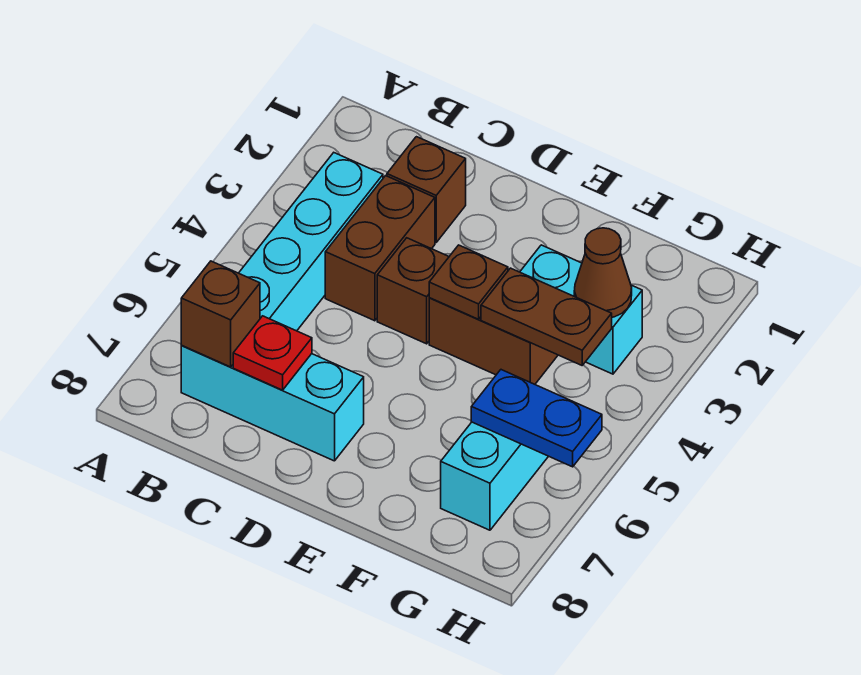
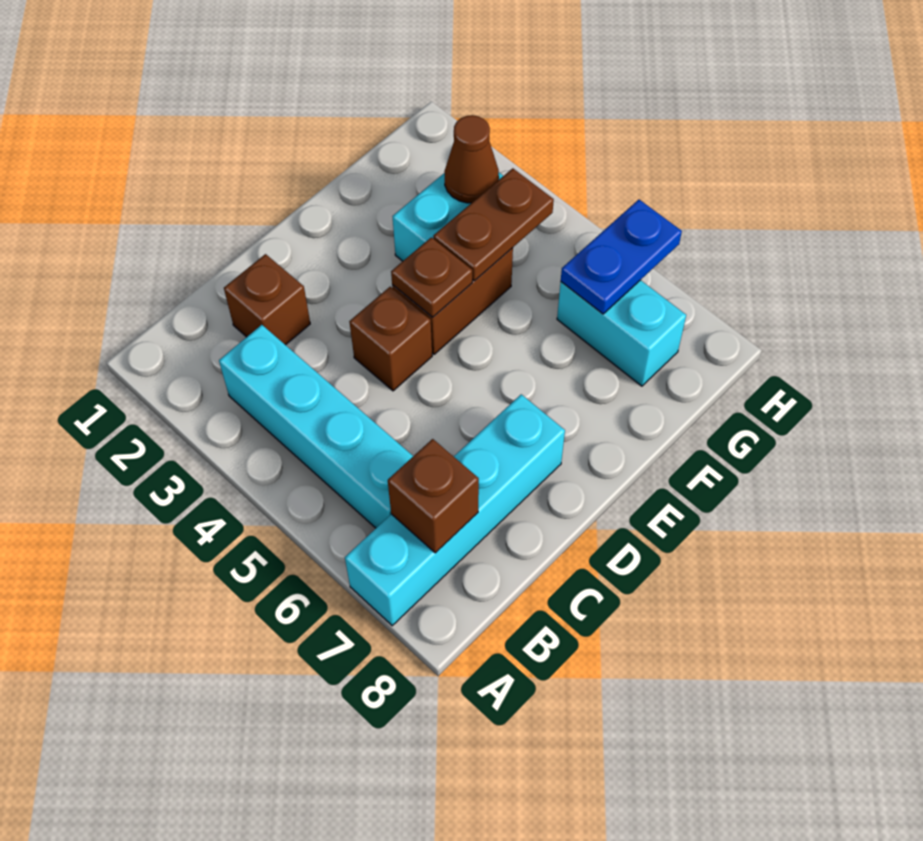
cyan brick B7:D7 level 1 -> cyan brick A7:D7 level 1
brown brick C3:C4 level 1 -> none
red plate C7 level 2 -> none

